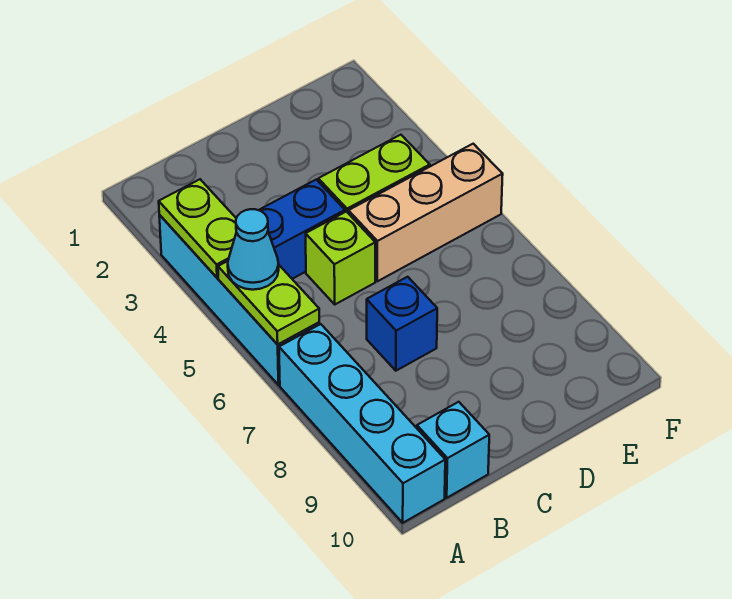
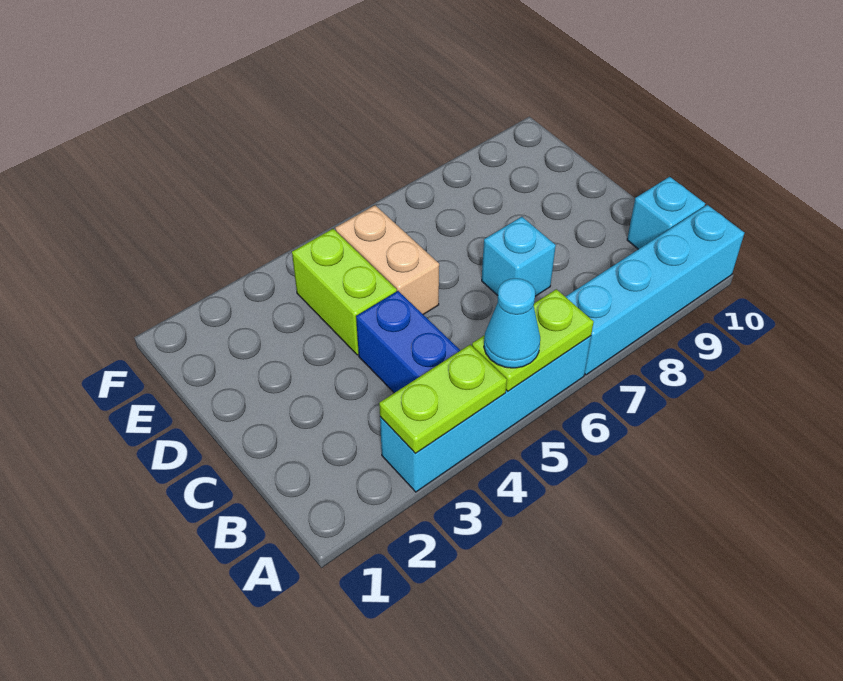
lime brick C5 level 1 -> none
blue brick C7 level 1 -> cyan brick C7 level 1
tan brick D5:F5 level 1 -> tan brick D5:E5 level 1

